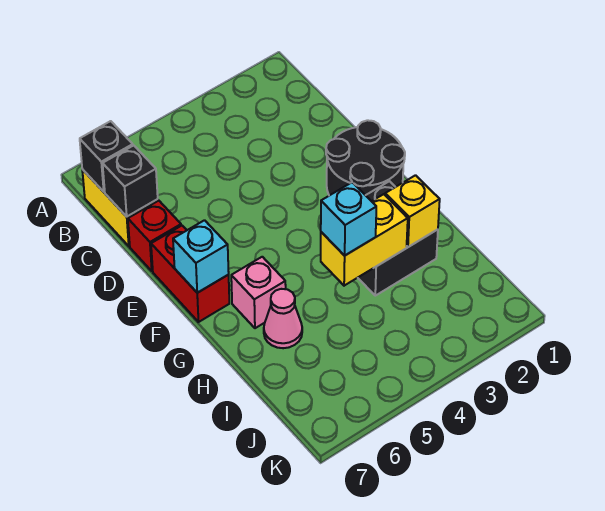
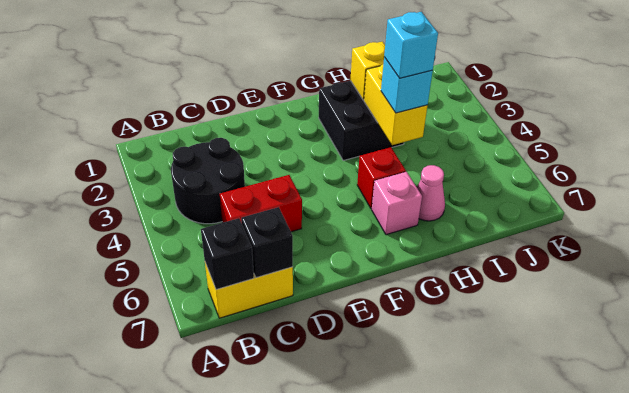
red brick D7 level 1 -> red brick G5 level 1
black round brick E1:F2 level 1 -> black round brick B3:C4 level 1
red brick E7:F7 level 1 -> red brick C5:D5 level 1
cyan brick F7 level 2 -> cyan brick H4 level 4

